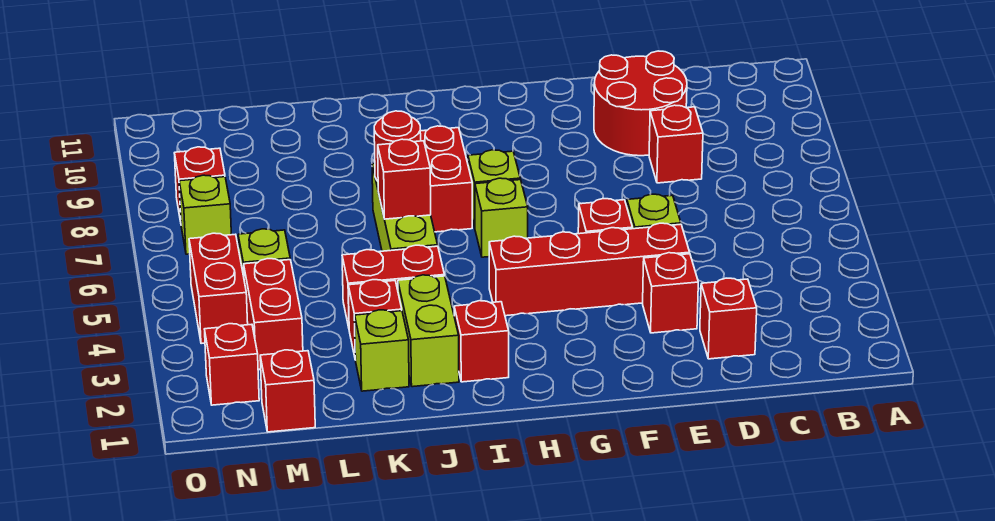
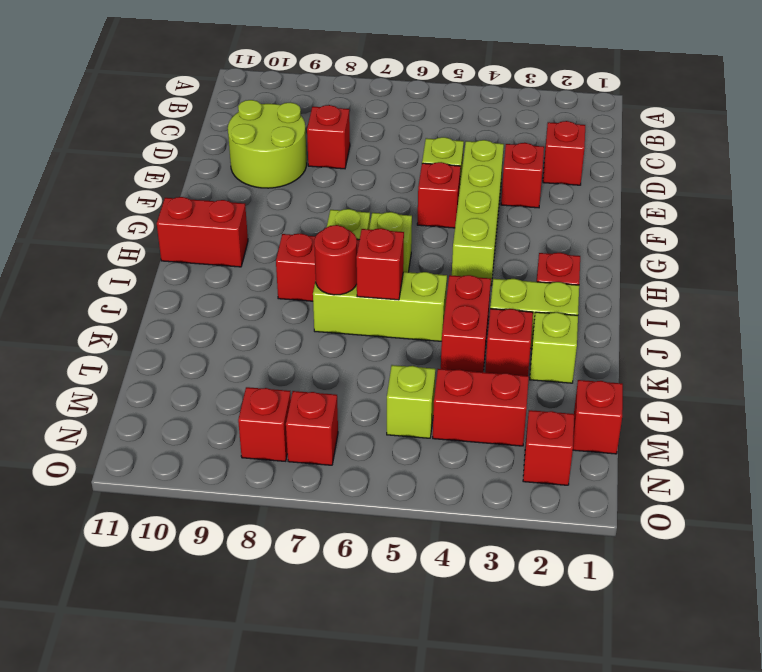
red round brick D9:E10 level 1 -> lime round brick D9:E10 level 1
red brick E4:H4 level 1 -> lime brick E4:H4 level 1
red brick N4:N5 level 1 -> red brick H10:H11 level 1
lime brick N7 level 1 -> red brick N7 level 1

